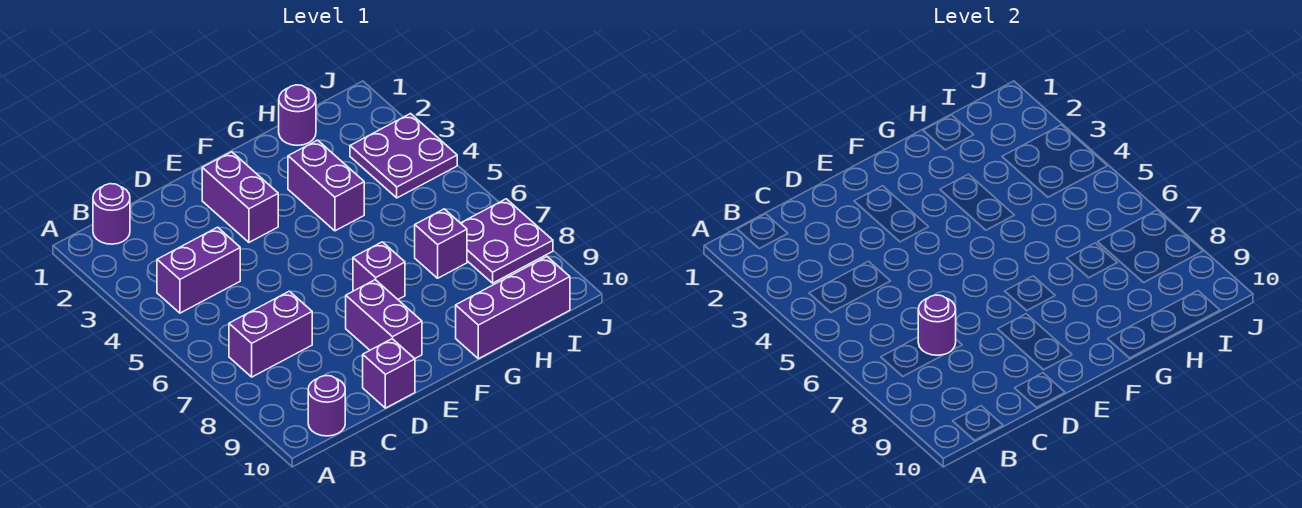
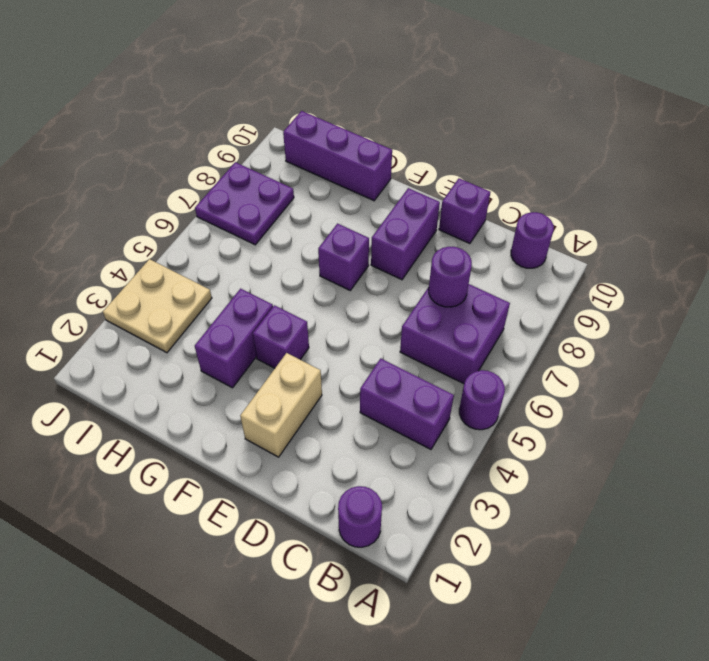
purple brick B7:C7 level 1 -> purple brick B6:C7 level 1
purple brick E2:E3 level 1 -> tan brick E2:E3 level 1
purple round brick H1 level 1 -> purple round brick A5 level 1
purple brick H7 level 1 -> purple brick F4 level 1
purple plate I3:J4 level 1 -> tan plate I3:J4 level 1

